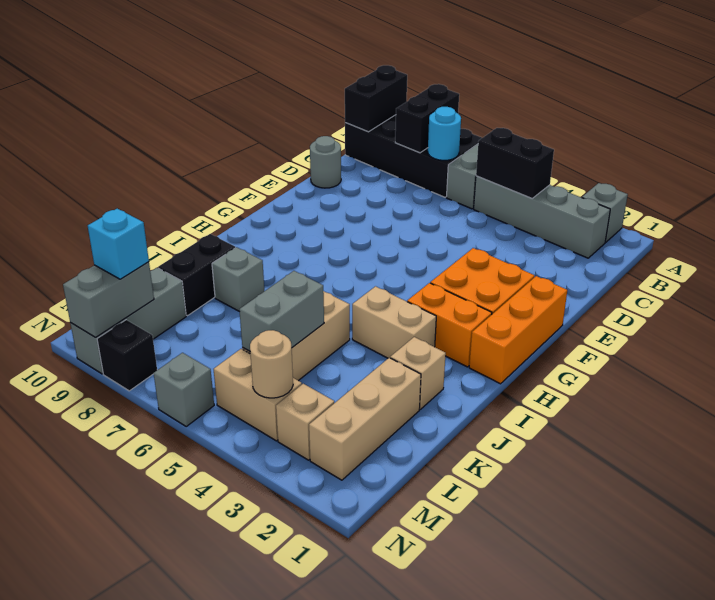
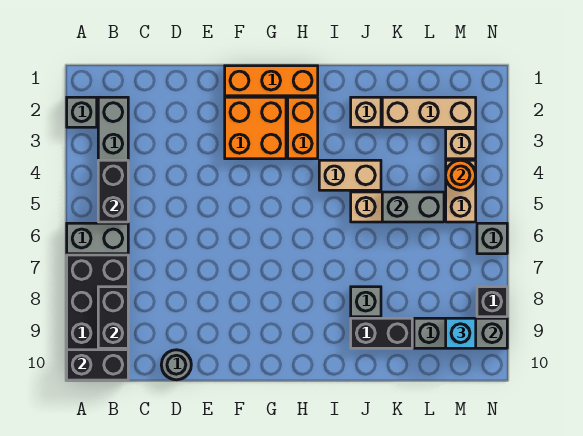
black brick A8:B8 level 2 -> black brick B8:B9 level 2
cyan round brick B7 level 2 -> none
tan brick I3:I4 level 1 -> tan brick I4:J4 level 1
tan round brick M4 level 2 -> orange round brick M4 level 2

